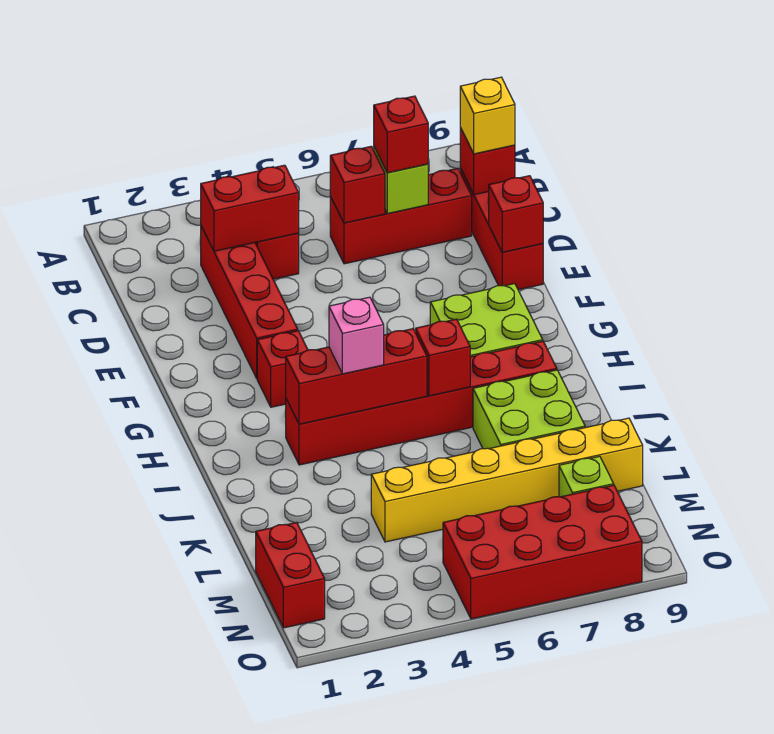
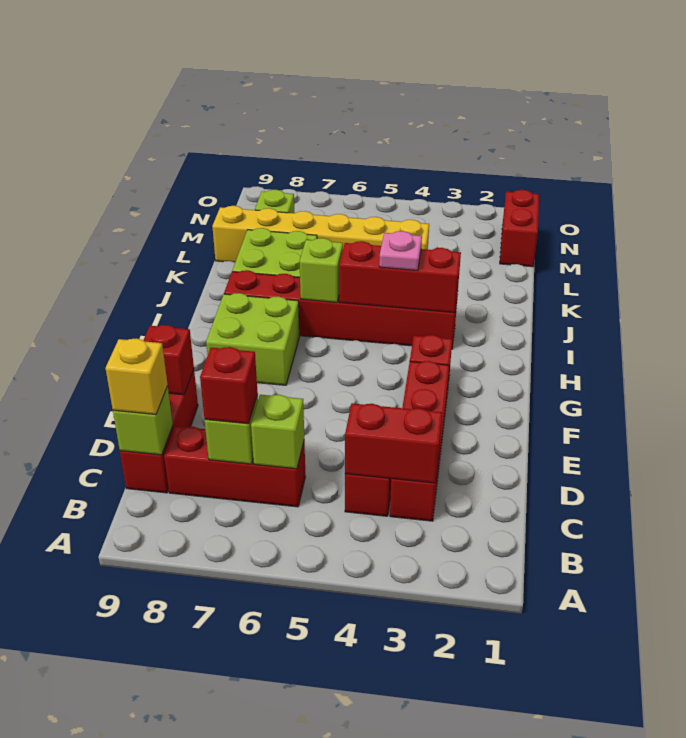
red brick C6 level 2 -> lime brick C6 level 2
red brick C9 level 2 -> lime brick C9 level 2
pink brick I4 level 3 -> pink plate I4 level 3
red brick I6 level 2 -> lime brick I6 level 2
red brick N5:O8 level 1 -> none

